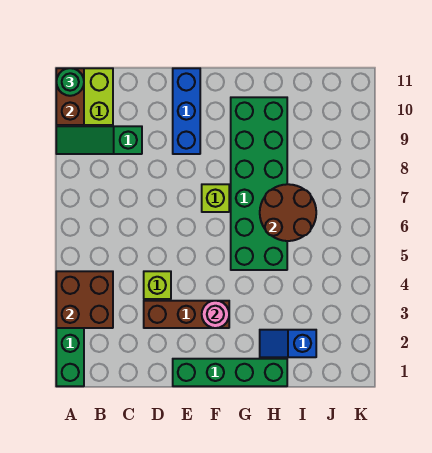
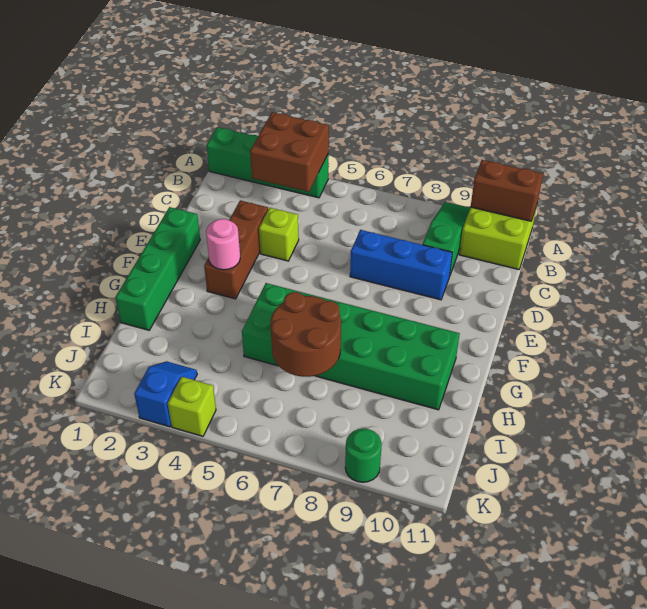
green round brick A11 level 3 -> green round brick K9 level 1
blue brick E9:E11 level 1 -> blue brick D7:D9 level 1
lime brick F7 level 1 -> lime brick K4 level 1
blue slope H2:I2 level 1 top I -> blue slope J3:K3 level 1 top K

